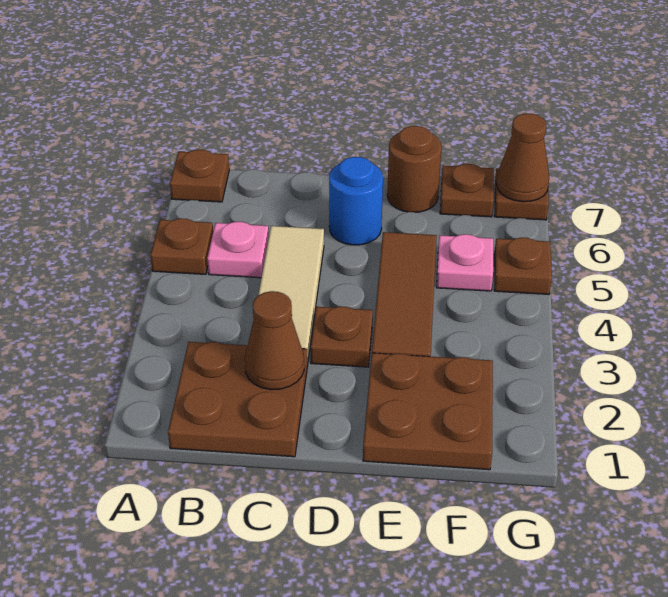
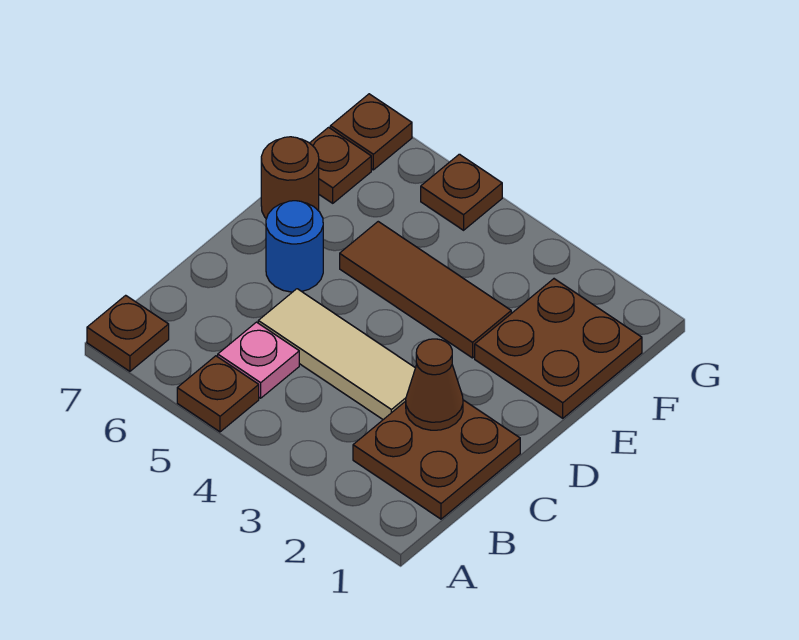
brown plate D3 level 1 -> none
pink plate F5 level 1 -> none
brown cone G7 level 2 -> none

